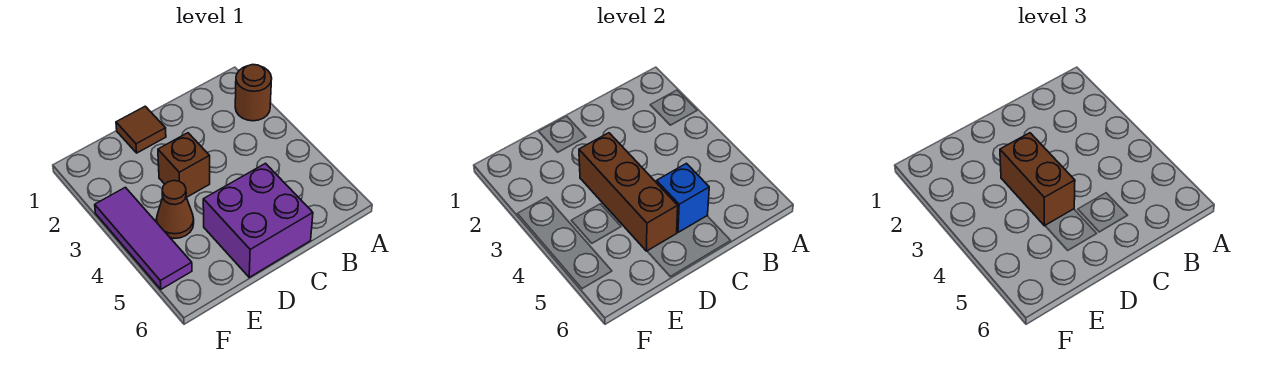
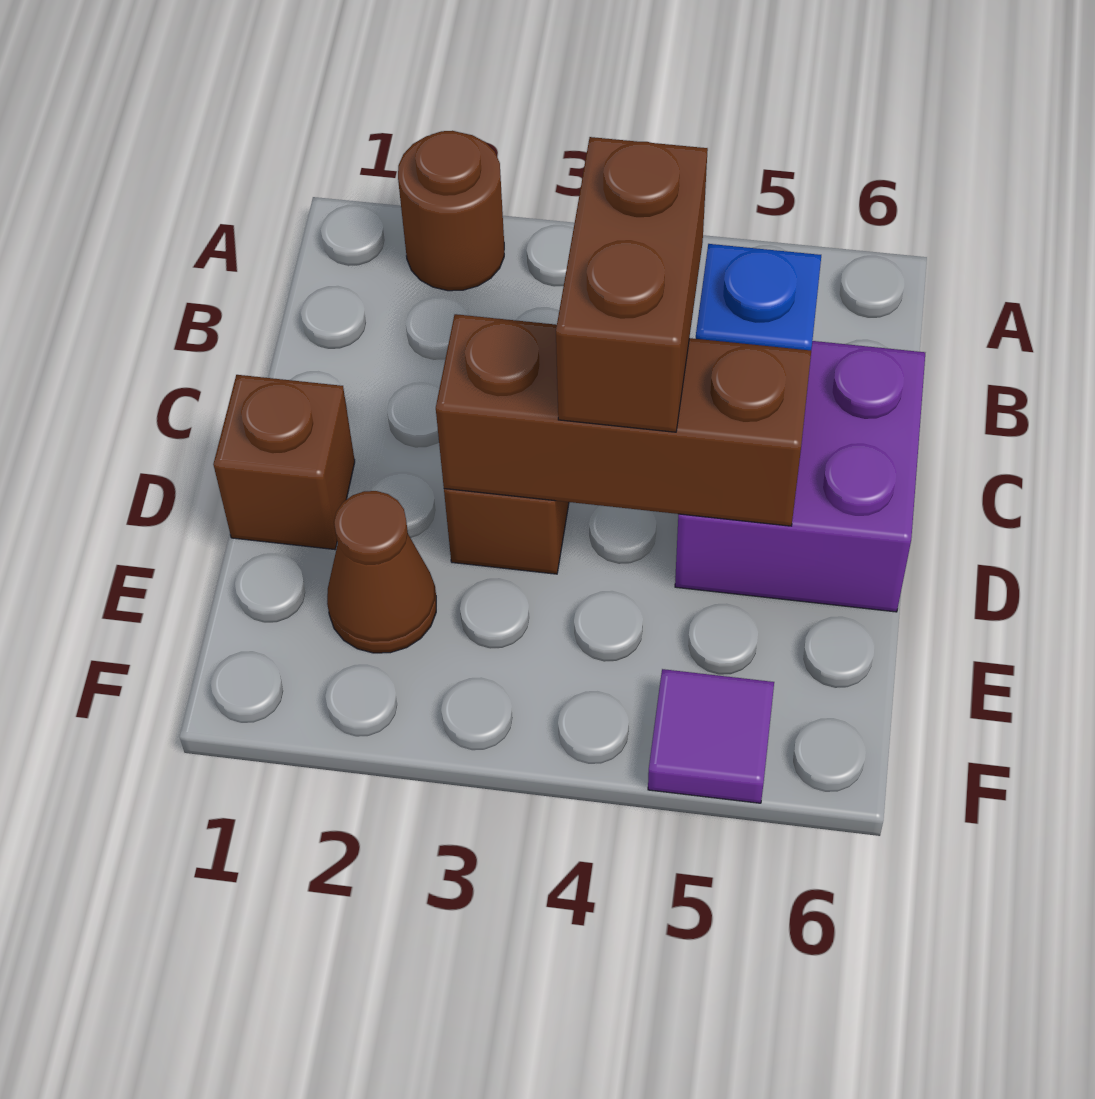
brown tile D1 level 1 -> brown brick D1 level 1
brown brick D3:D4 level 3 -> brown brick C4:D4 level 3
brown cone E4 level 1 -> brown cone E2 level 1
purple tile F3:F5 level 1 -> purple tile F5 level 1

